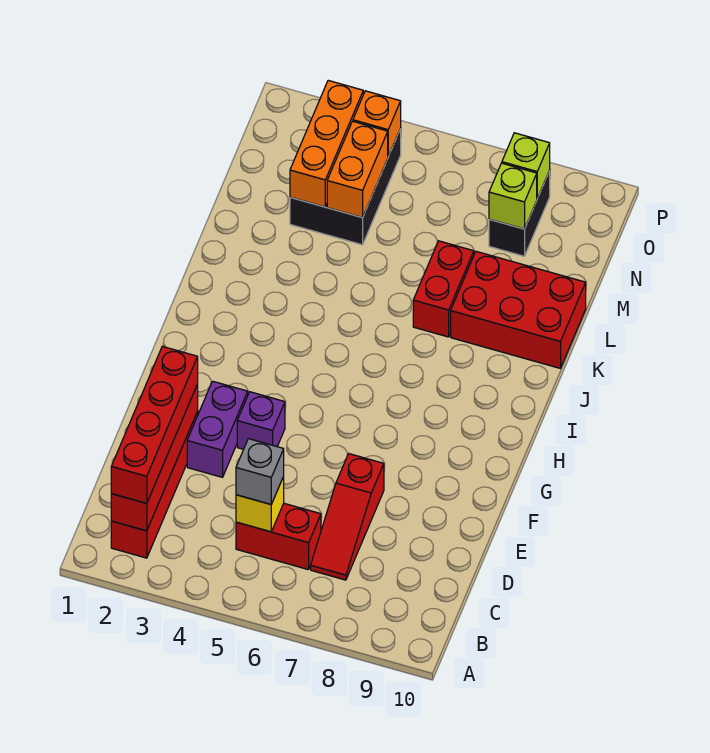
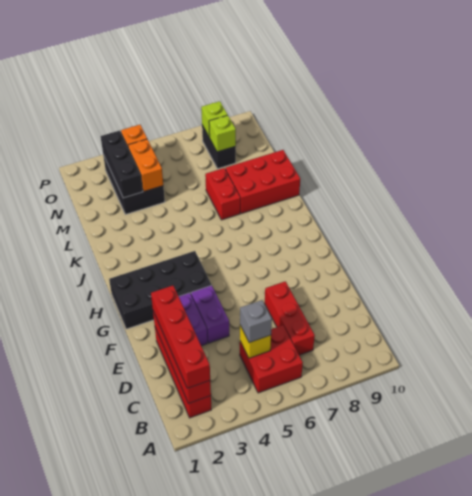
red brick C5:C6 level 1 -> red brick B5:C6 level 1
red slope C7:E7 level 1 top E -> red brick C7:E7 level 1
purple brick F4 level 1 -> purple brick E4:F4 level 1
none -> black brick G1:H4 level 1
orange brick M3:O3 level 2 -> black brick M3:O3 level 2

